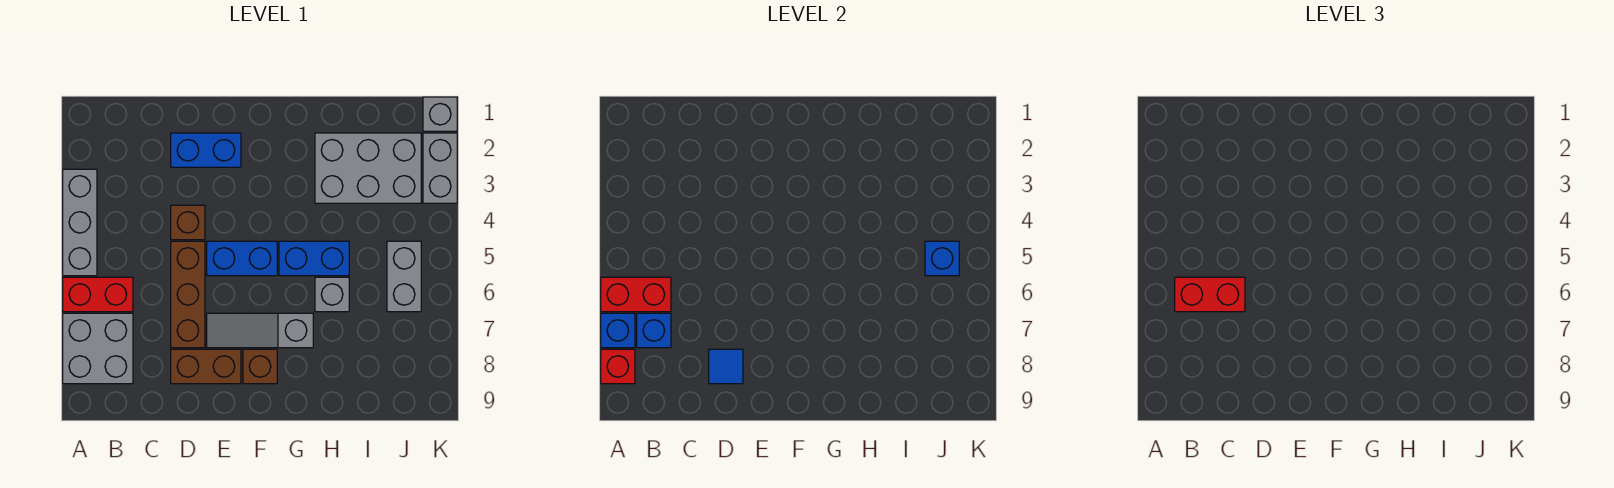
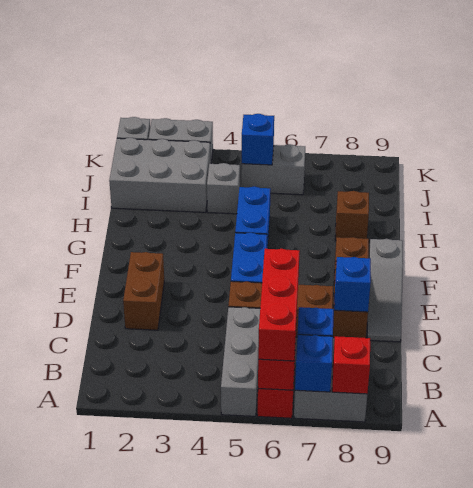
grey brick A3:A5 level 1 -> grey brick A5:C5 level 1
red brick B6:C6 level 3 -> red brick A6:C6 level 3
blue brick D2:E2 level 1 -> brown brick D2:E2 level 1
brown brick D4 level 1 -> brown brick H8 level 1
blue tile D8 level 2 -> blue brick D8 level 2
grey slope E7:G7 level 1 top G -> grey slope D9:F9 level 1 top F
grey brick H2:J3 level 1 -> grey brick I1:J3 level 1
grey brick H6 level 1 -> grey brick I4 level 1

